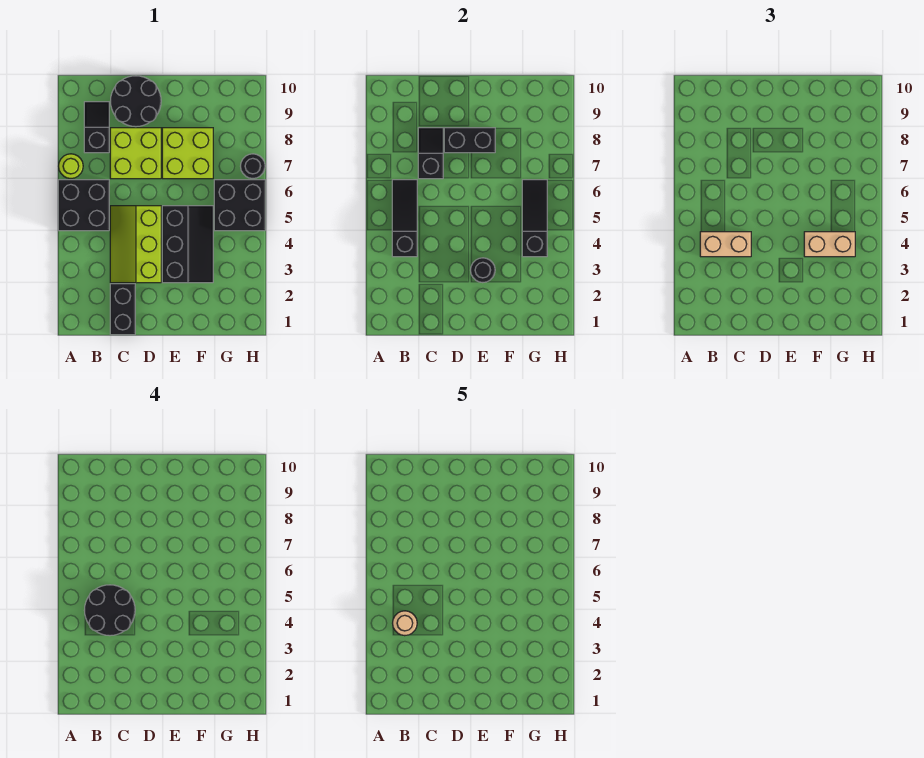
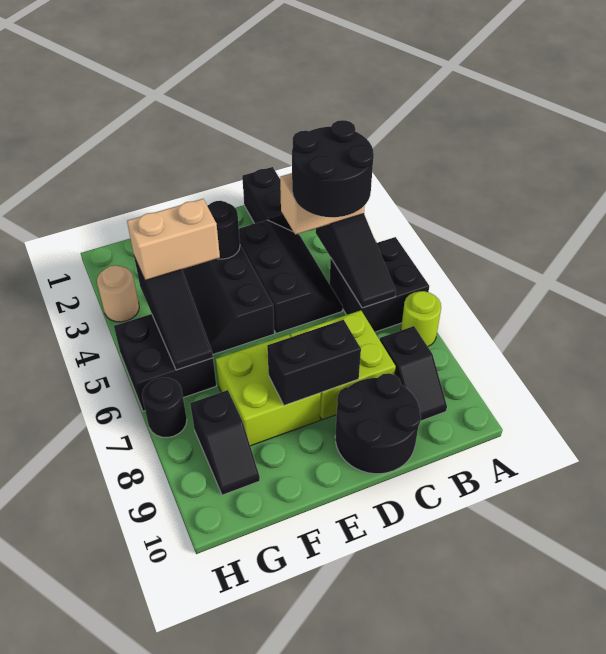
tan round brick B4 level 5 -> tan round brick H3 level 1
lime slope C3:D5 level 1 top D -> black slope C3:D5 level 1 top D
black slope C7:C8 level 2 top 7 -> black slope G8:G9 level 1 top 8

